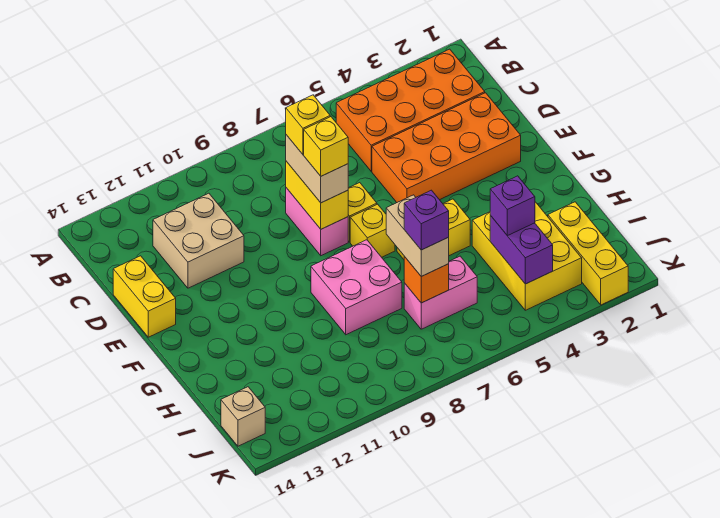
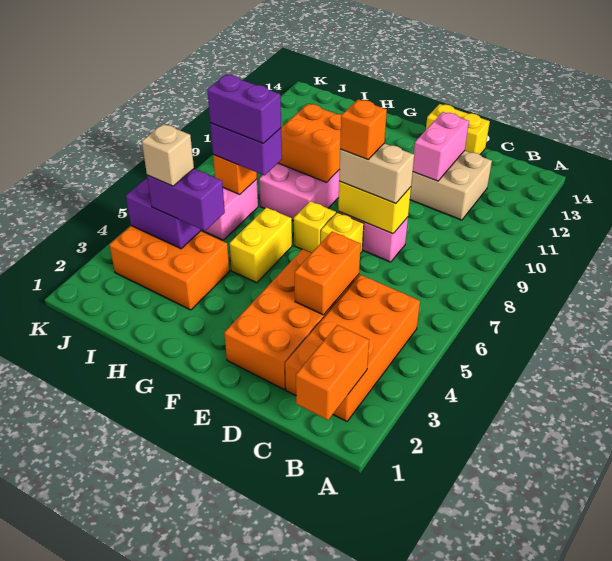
none -> orange brick B1:B2 level 2
none -> orange brick D4:D5 level 2
yellow brick D8 level 4 -> none
none -> pink brick D11:D12 level 2
yellow brick E8 level 4 -> orange brick E8 level 4
none -> orange brick G9:H10 level 2
yellow brick H3:J4 level 1 -> orange brick H3:J4 level 1
tan brick H7:I7 level 3 -> purple brick H7:I7 level 3
yellow brick I2:K2 level 1 -> none
purple brick I4 level 3 -> purple brick H4:I4 level 3
purple brick I7 level 4 -> purple brick H7:I7 level 4
tan brick J14 level 1 -> tan brick I4 level 4

